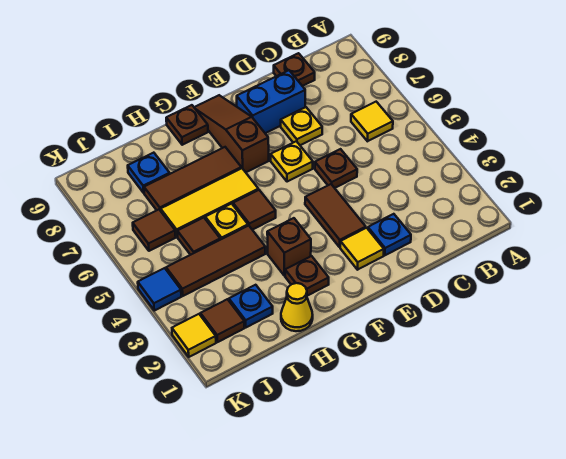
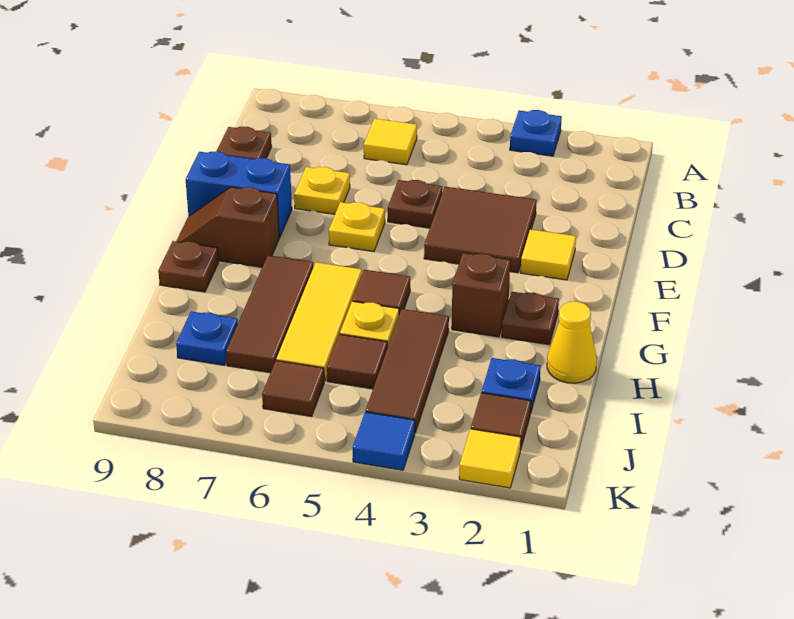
blue plate D2 level 1 -> blue plate A3 level 1
blue brick D8:E8 level 1 -> blue brick E8:E9 level 1
brown tile E3:E4 level 1 -> brown tile D3:E4 level 1
brown slope F7:F9 level 1 top 7 -> brown slope F8:F9 level 1 top 8

